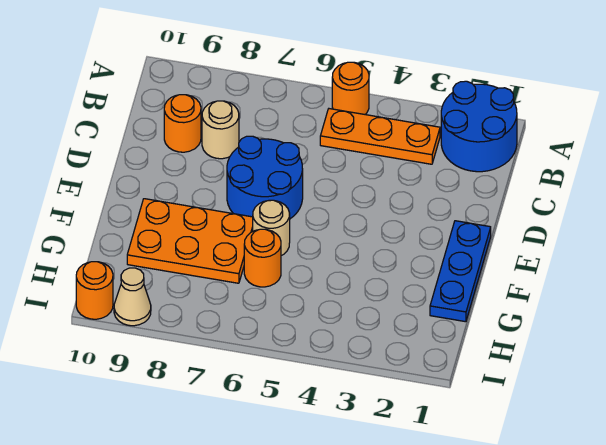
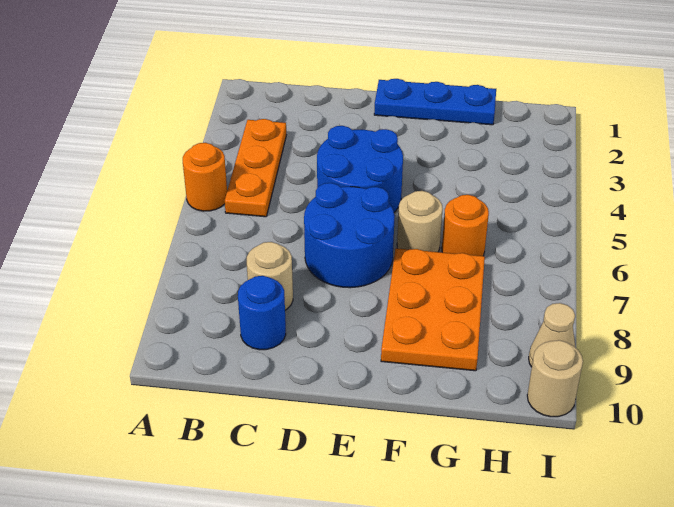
blue round brick A1:B2 level 1 -> blue round brick D4:E5 level 1
orange round brick C9 level 1 -> blue round brick C9 level 1
orange round brick I10 level 1 -> tan round brick I10 level 1

